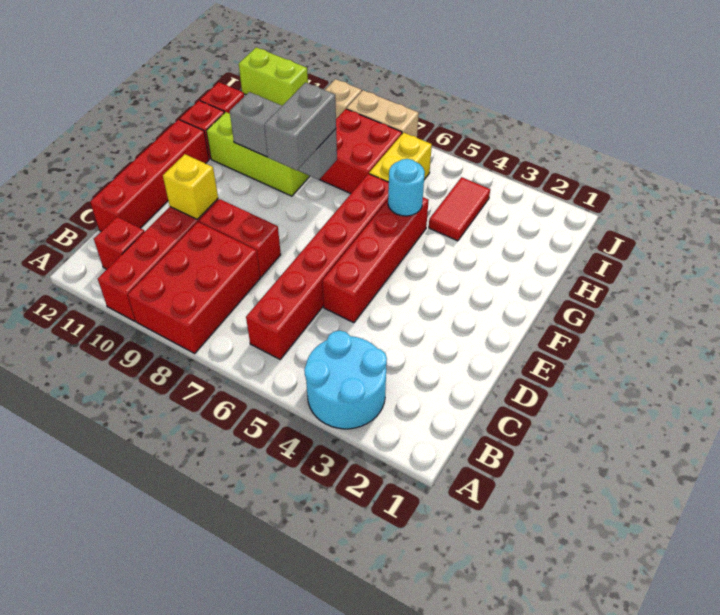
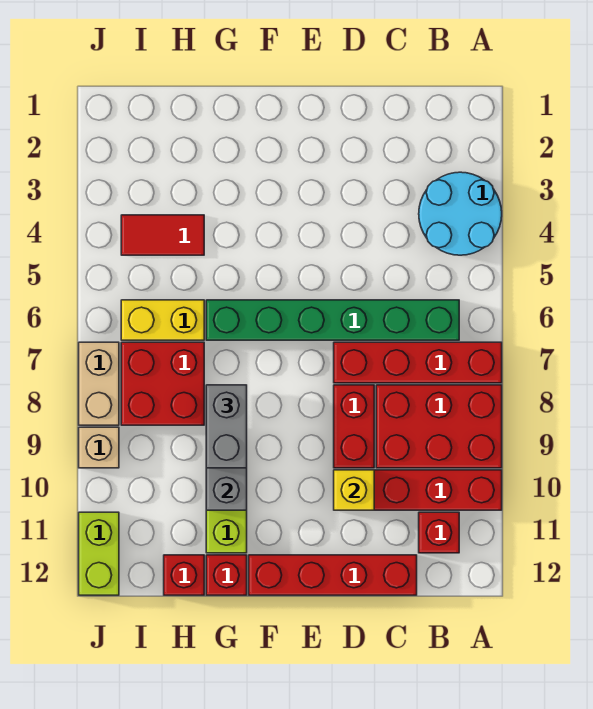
red brick B6:G6 level 1 -> green brick B6:G6 level 1
red brick D5:G5 level 1 -> red brick A7:D7 level 1
grey brick F8:G8 level 3 -> grey brick G8:G9 level 3
cyan round brick G5 level 2 -> none

